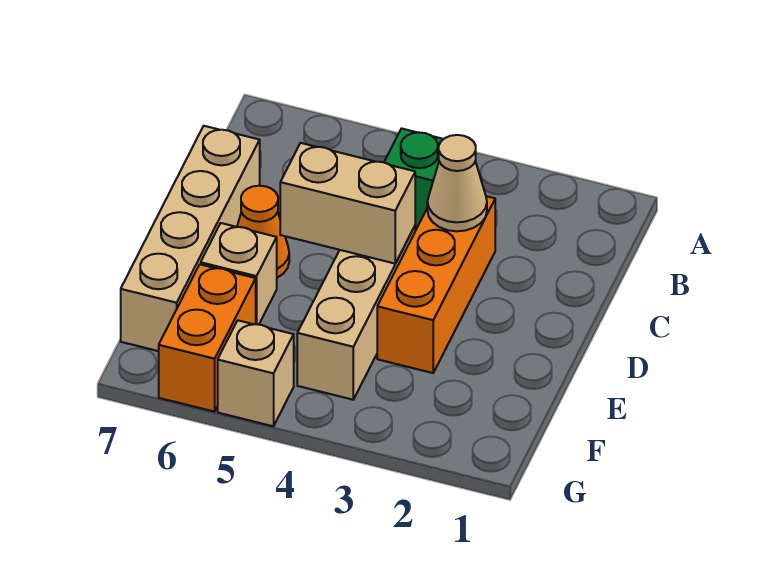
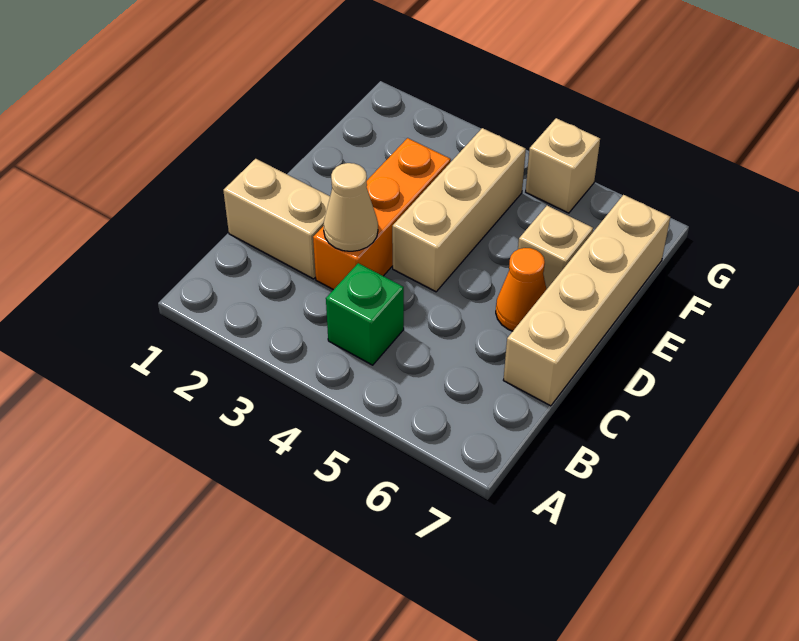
tan brick D4:D5 level 2 -> tan brick C1:C2 level 1
orange brick F6:G6 level 1 -> none

